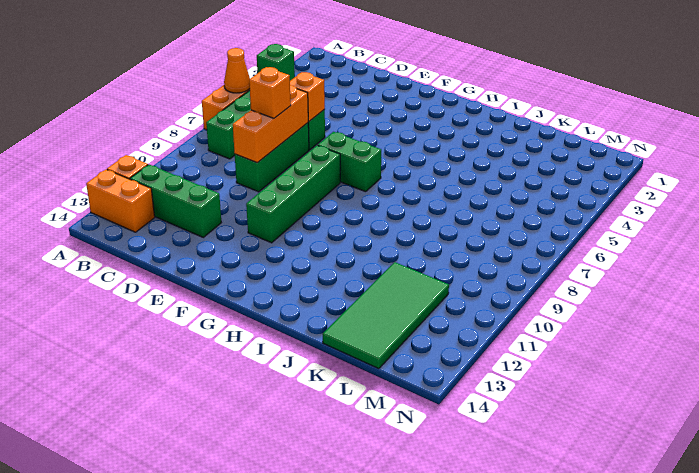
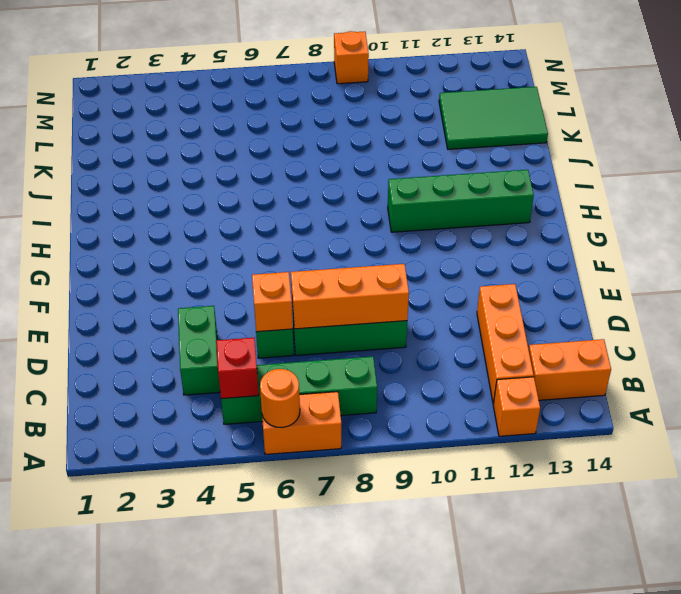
orange cone A6 level 2 -> orange round brick A6 level 2
orange brick A13:B13 level 1 -> orange brick B13:B14 level 1
green brick B5 level 2 -> red brick B5 level 2
green brick B12:D12 level 1 -> orange brick B12:D12 level 1
orange brick D8 level 3 -> orange brick N9 level 1
green brick F7:G7 level 1 -> green brick C4:D4 level 1
green brick F8:F11 level 1 -> green brick H10:H13 level 1
green tile K11:L14 level 1 -> green tile K12:L14 level 1

